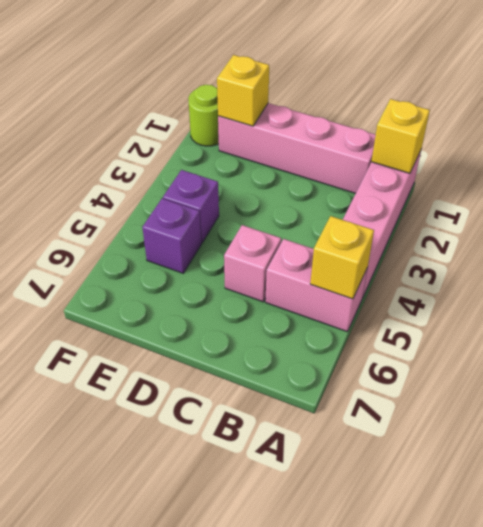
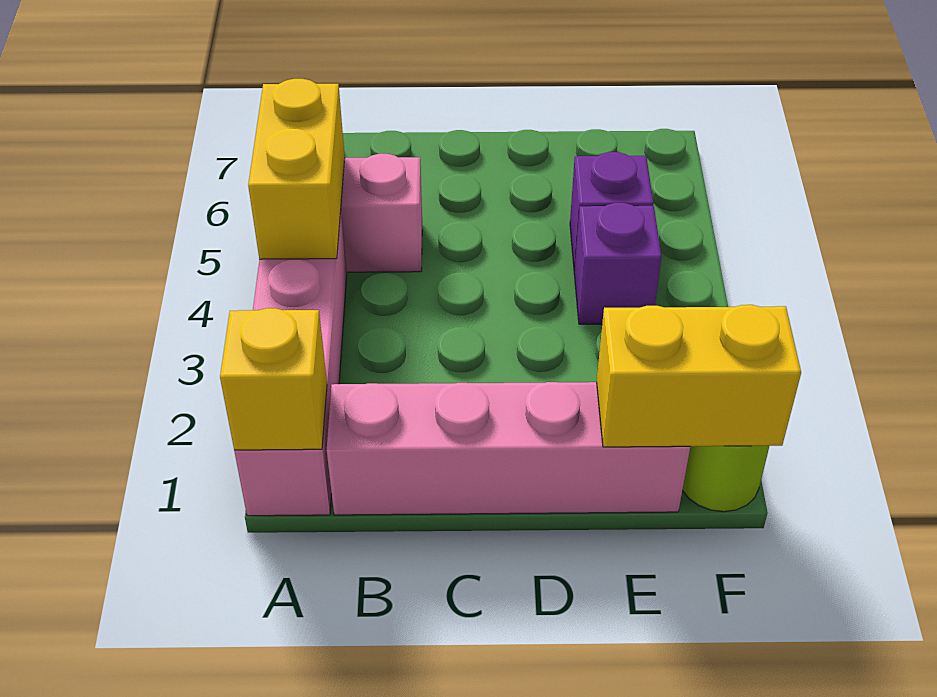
yellow brick A5 level 2 -> yellow brick A4:A5 level 2
pink brick C5 level 1 -> none
yellow brick E1 level 2 -> yellow brick E1:F1 level 2

